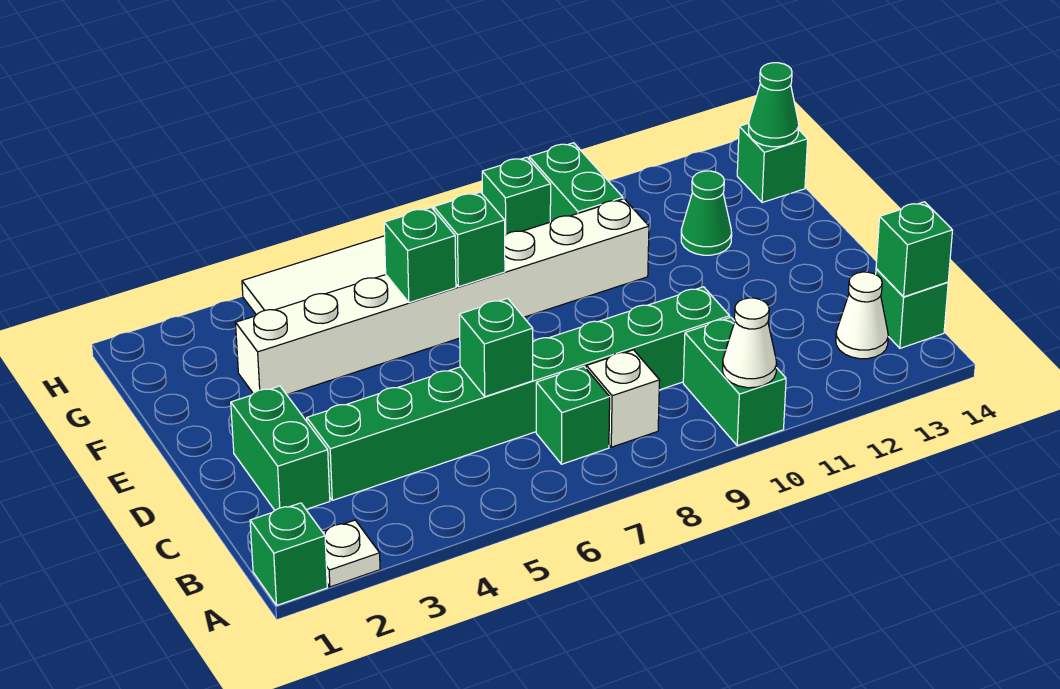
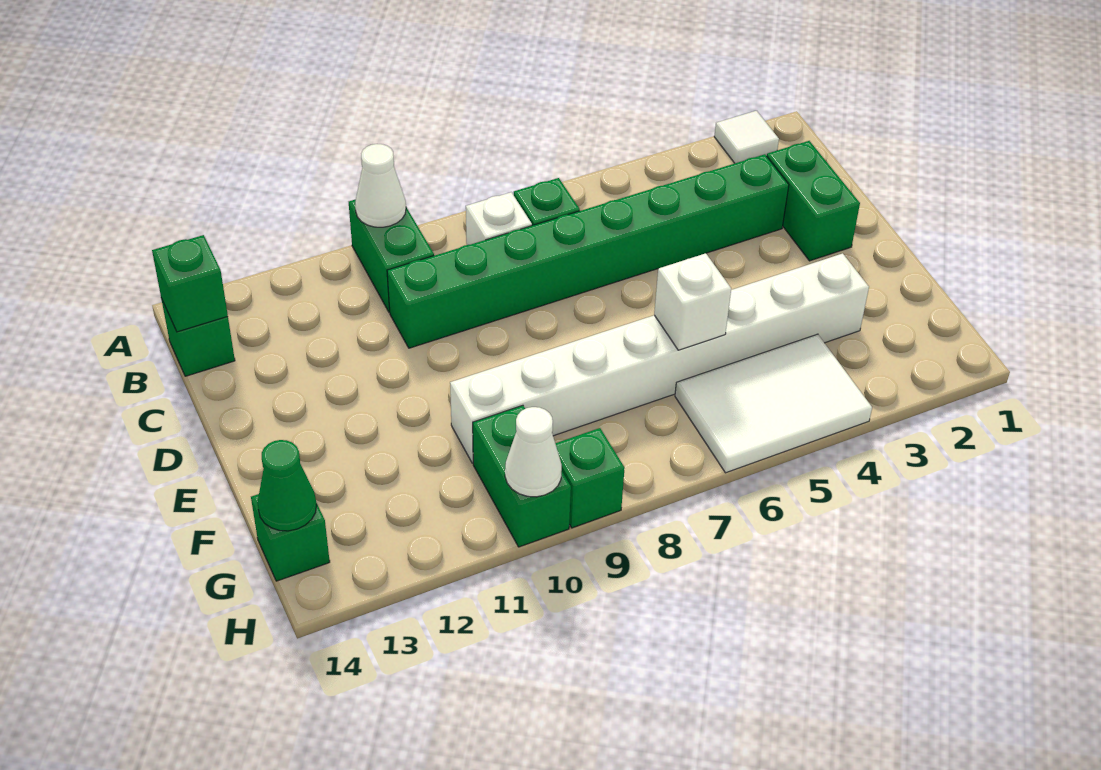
green brick A1 level 1 -> none
white plate A2 level 1 -> white tile A2 level 1
white cone B13 level 1 -> white cone H10 level 2
green brick C6 level 2 -> none
green brick F6 level 2 -> white brick F6 level 2
green brick F7 level 2 -> none
green cone F12 level 1 -> none

